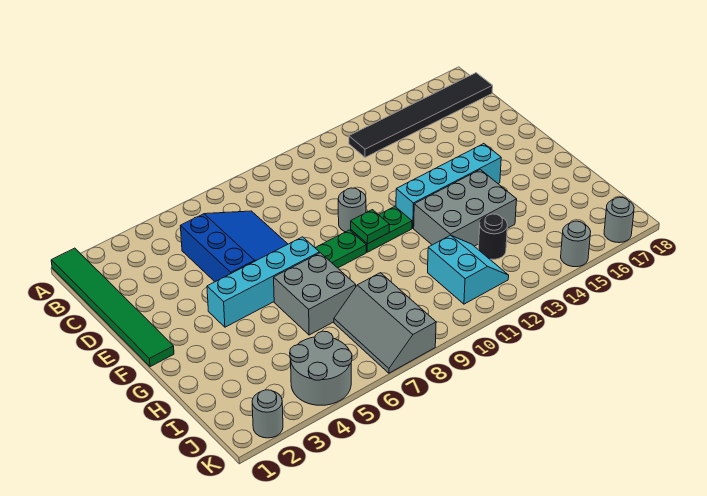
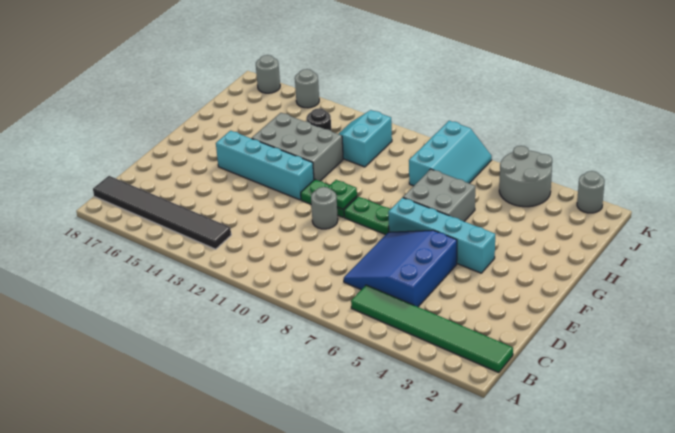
green tile A1:F1 level 1 -> green tile B1:B6 level 1
grey slope I7:K8 level 1 top 8 -> cyan slope I7:K8 level 1 top 8

